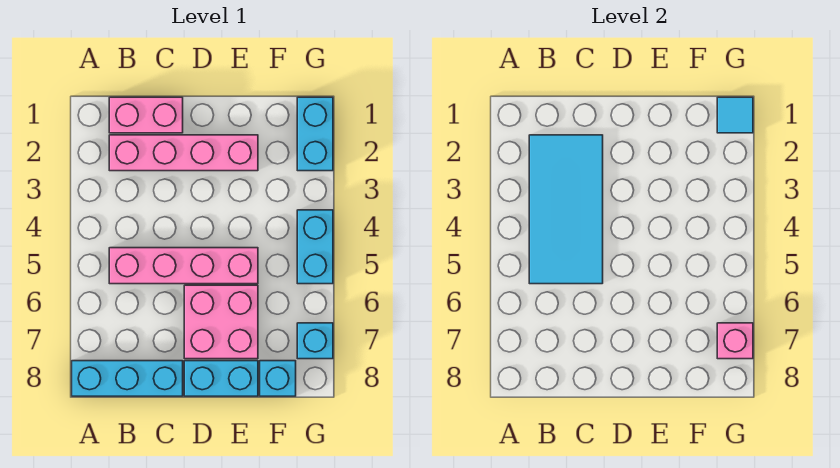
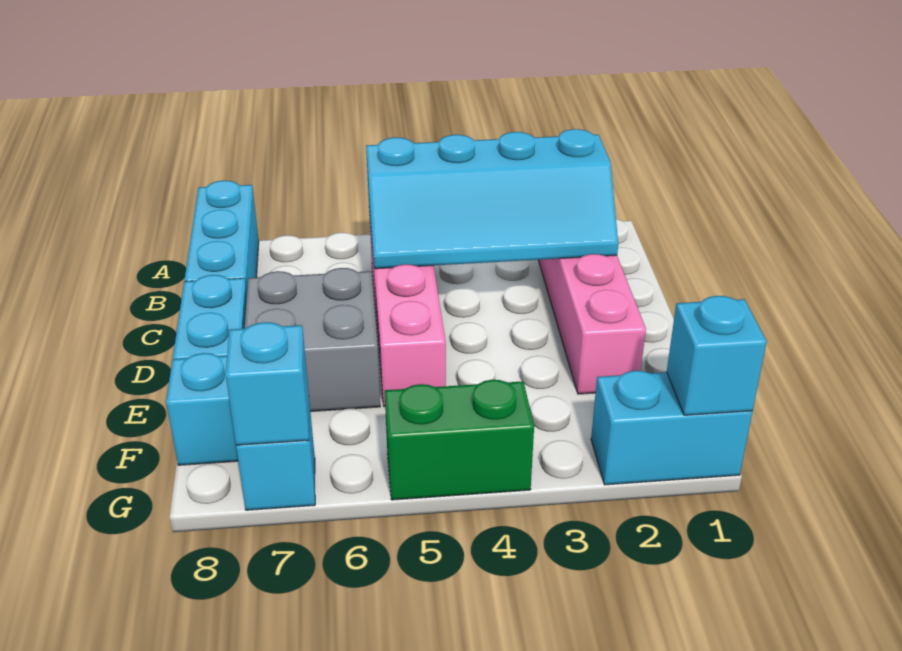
pink brick B1:C1 level 1 -> none
cyan tile B2:C5 level 2 -> cyan slope B2:C5 level 2 top B
pink brick D6:E7 level 1 -> grey brick D6:E7 level 1
cyan tile G1 level 2 -> cyan brick G1 level 2
cyan brick G4:G5 level 1 -> green brick G4:G5 level 1
pink brick G7 level 2 -> cyan brick G7 level 2

